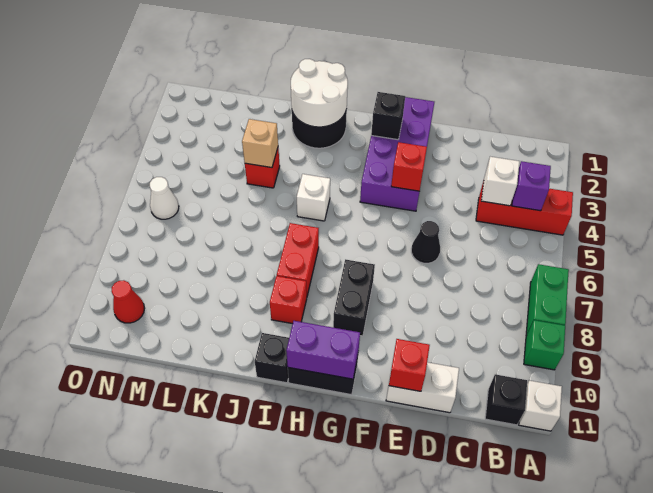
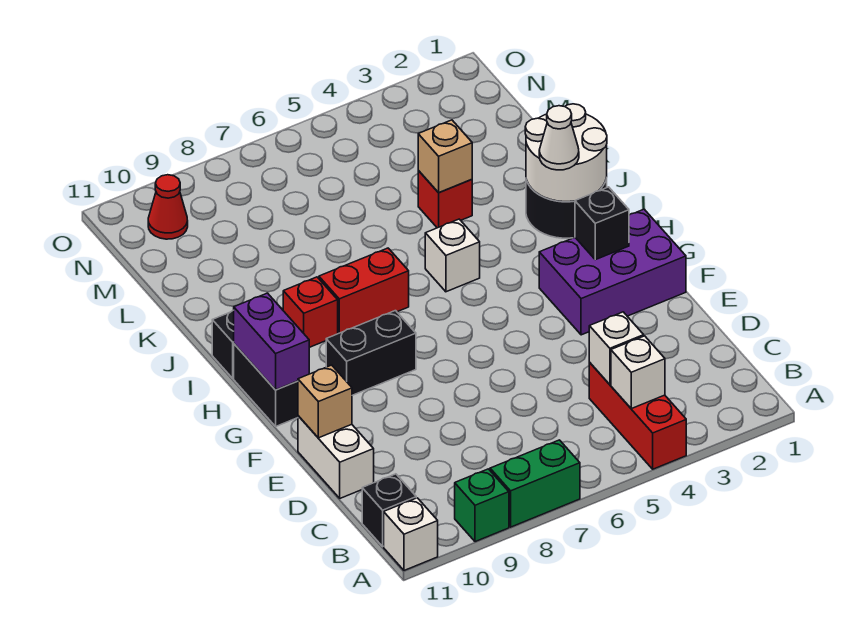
purple brick B4 level 2 -> white brick B4 level 2
black cone E6 level 1 -> none
red brick E11 level 2 -> tan brick E11 level 2
purple brick F1:G4 level 1 -> purple brick F1:G3 level 1
red brick F4 level 2 -> none
white cone N6 level 1 -> white cone I2 level 3

